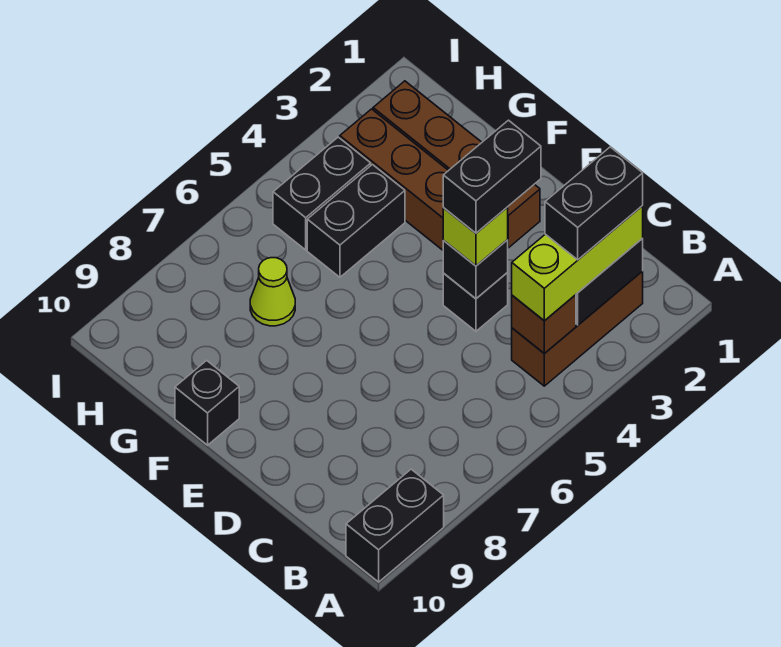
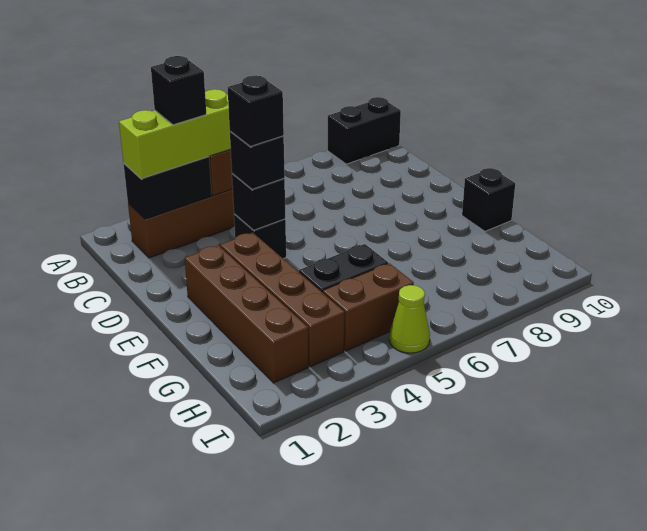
black brick B2:B3 level 4 -> black brick B3 level 4
black brick D3:D4 level 4 -> black brick D4 level 4
lime brick D4 level 3 -> black brick D4 level 3
lime cone G7 level 1 -> lime cone I5 level 1
black brick H4:H5 level 1 -> brown brick H4:H5 level 1

